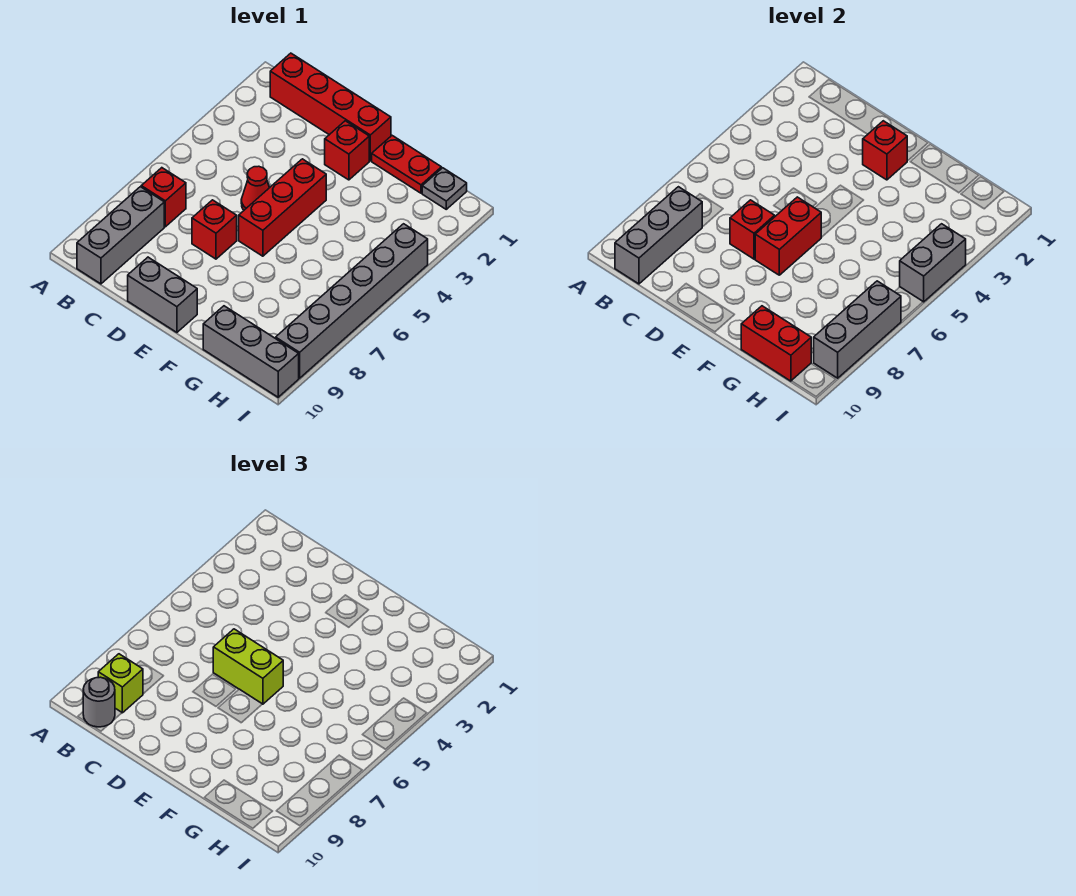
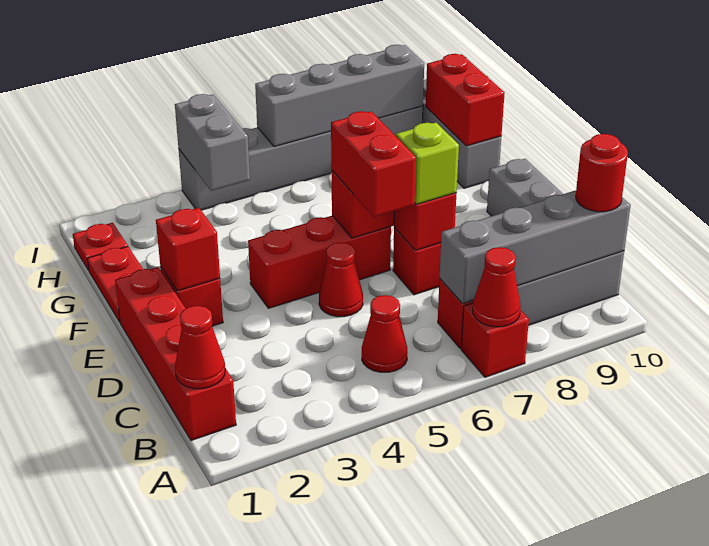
none -> red brick A7 level 1
none -> red cone A7 level 2
none -> red cone B1 level 2
none -> red cone B5 level 1
grey brick B8:B10 level 2 -> grey brick B7:B10 level 2
lime brick B9 level 3 -> lime brick D7 level 3
grey round brick B10 level 3 -> red round brick B10 level 3
lime brick D6:E6 level 3 -> red brick D6:E6 level 3
grey plate H1 level 1 -> red plate H1 level 1
grey brick I4:I5 level 2 -> grey brick H4:I4 level 2
grey brick I7:I9 level 2 -> grey brick I6:I9 level 2

